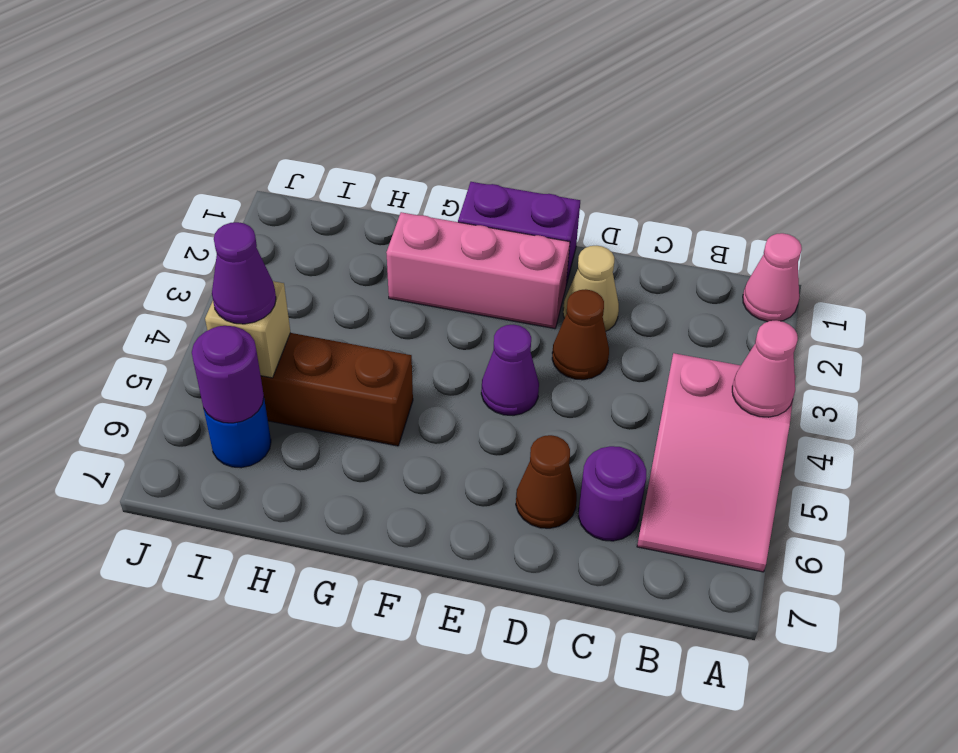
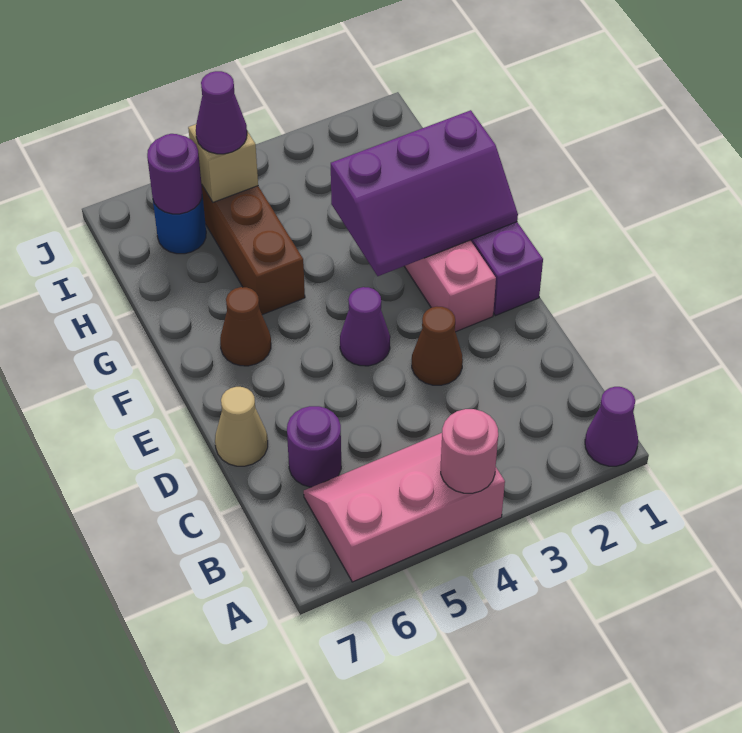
pink cone A1 level 1 -> purple cone A1 level 1
pink slope A4:B6 level 1 top 4 -> pink slope A4:B6 level 1 top A
pink cone A4 level 2 -> pink round brick A4 level 2
tan cone D2 level 1 -> tan cone D7 level 1
brown cone D6 level 1 -> brown cone F6 level 1
none -> purple slope F1:G3 level 2 top G

